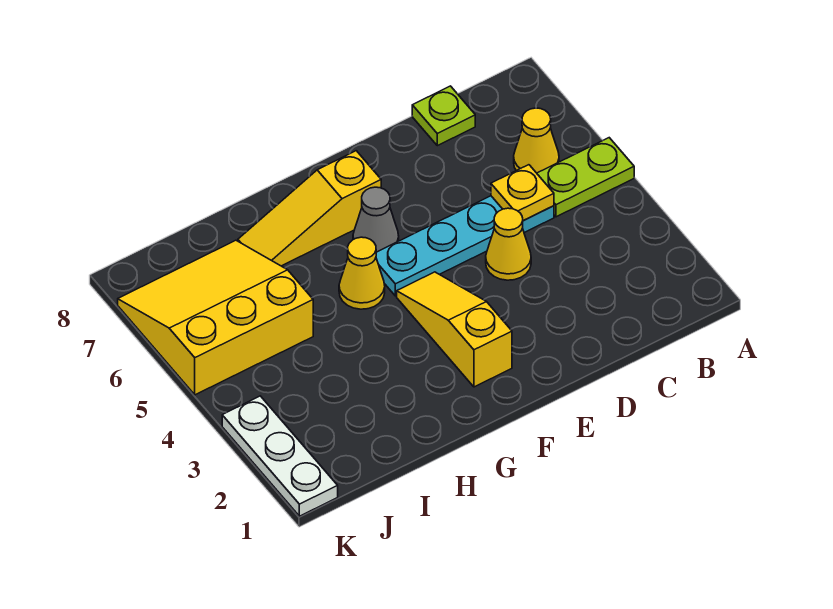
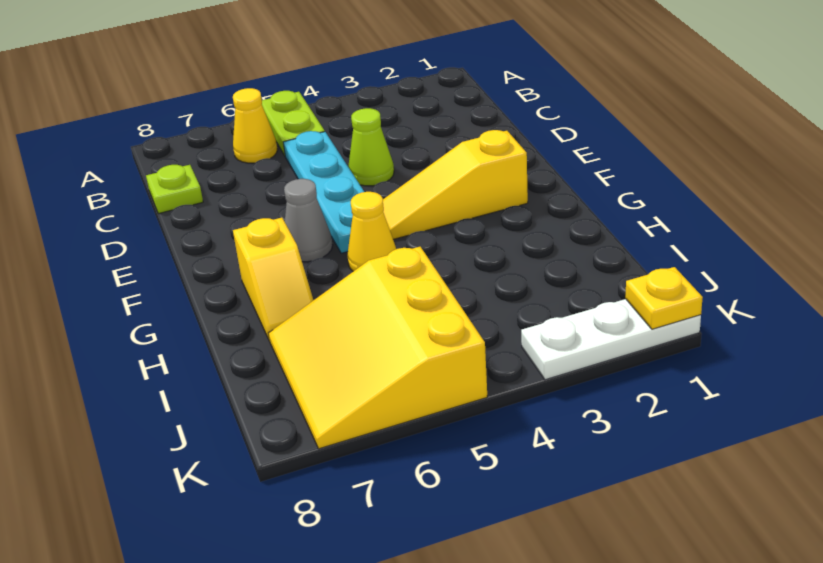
yellow plate C5 level 2 -> yellow plate K1 level 2
yellow cone D4 level 1 -> lime cone D4 level 1
yellow slope F7:H7 level 1 top F -> yellow slope G7:H7 level 1 top G

